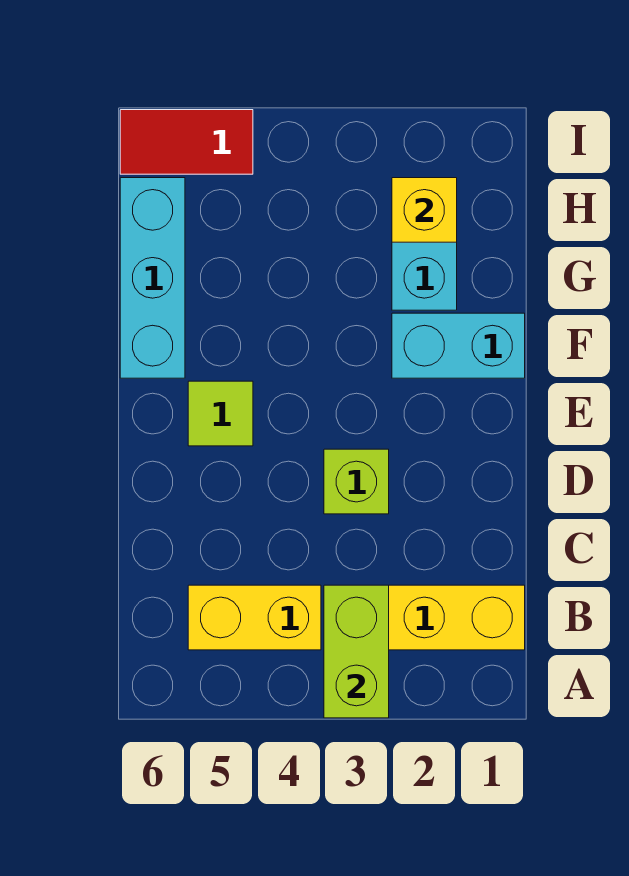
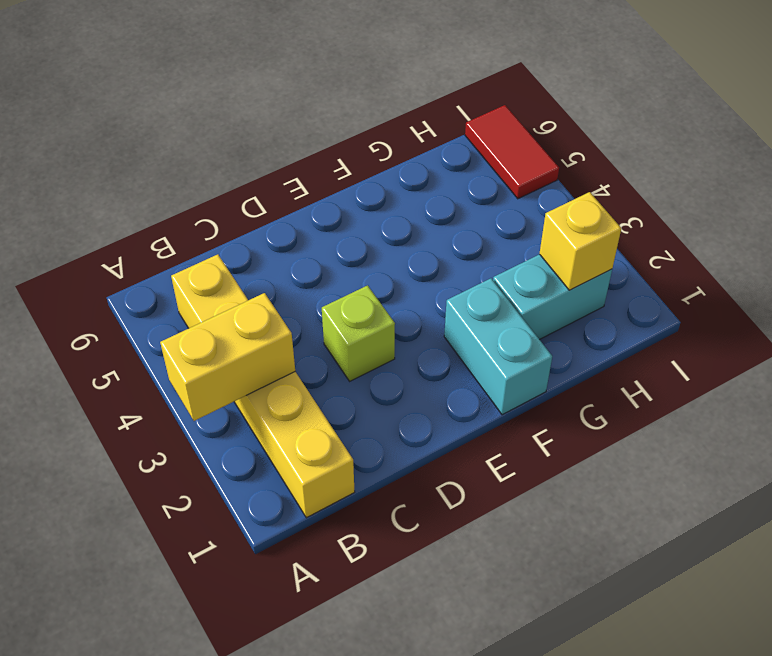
lime brick A3:B3 level 2 -> yellow brick A3:B3 level 2
lime tile E5 level 1 -> none
cyan brick F6:H6 level 1 -> none

